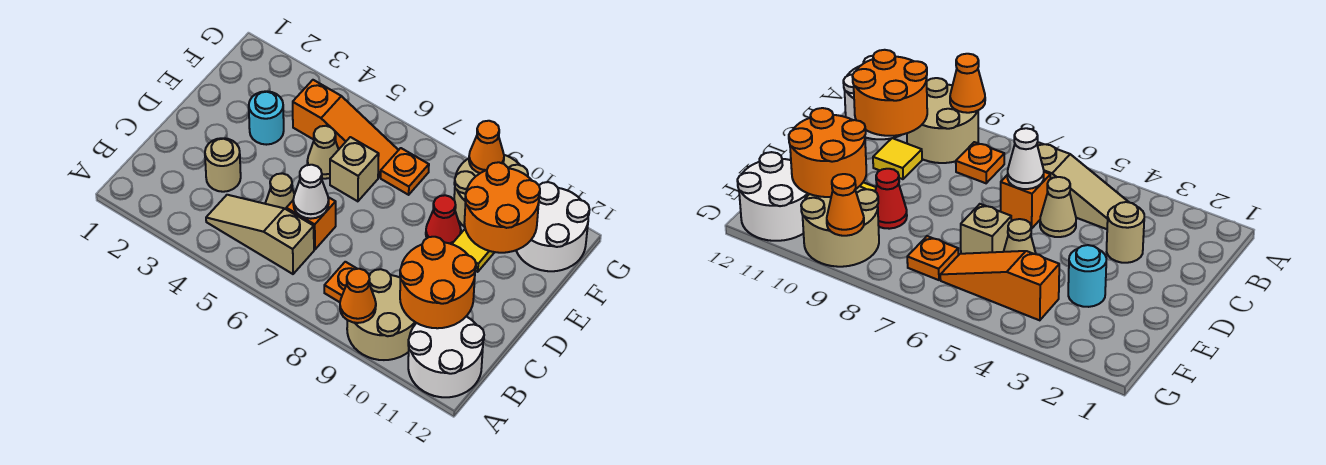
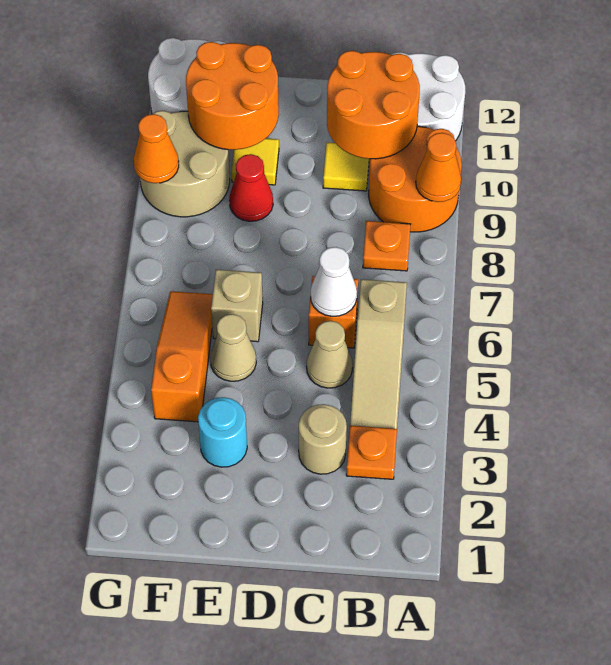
tan round brick A9:B10 level 1 -> orange round brick A9:B10 level 1
orange plate F7 level 1 -> orange plate B3 level 1

